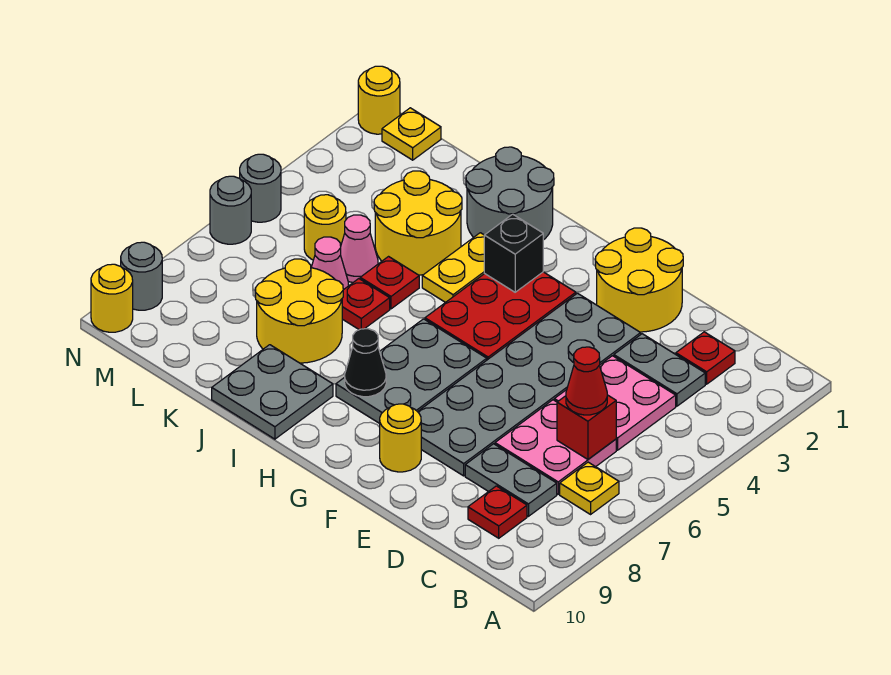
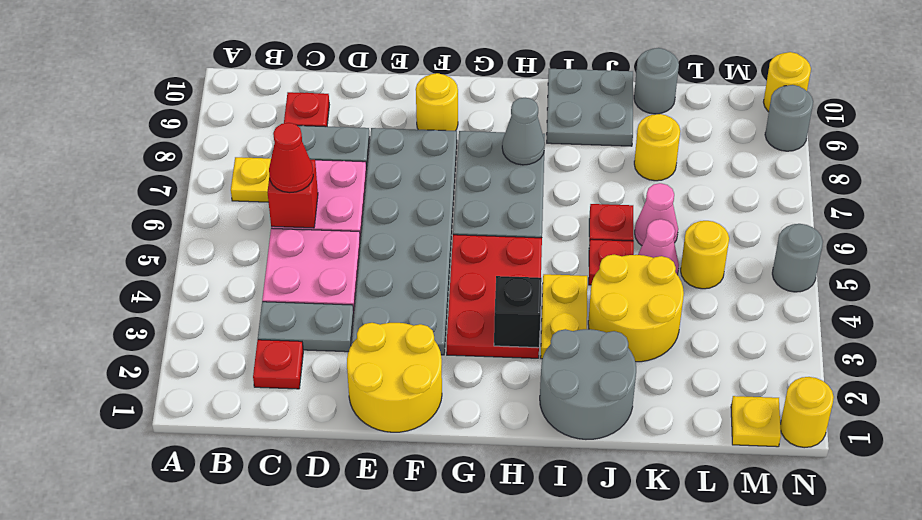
black cone H8 level 2 -> grey cone H8 level 2
yellow round brick J7:K8 level 1 -> yellow round brick K8 level 1
grey round brick N6 level 1 -> grey round brick K10 level 1

